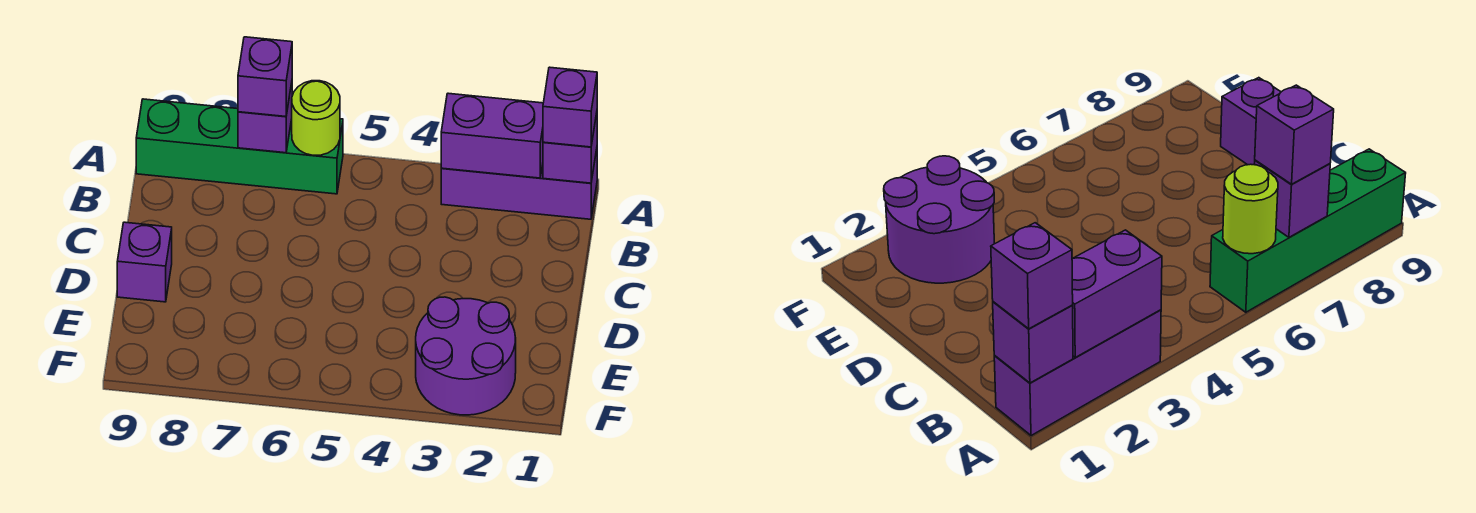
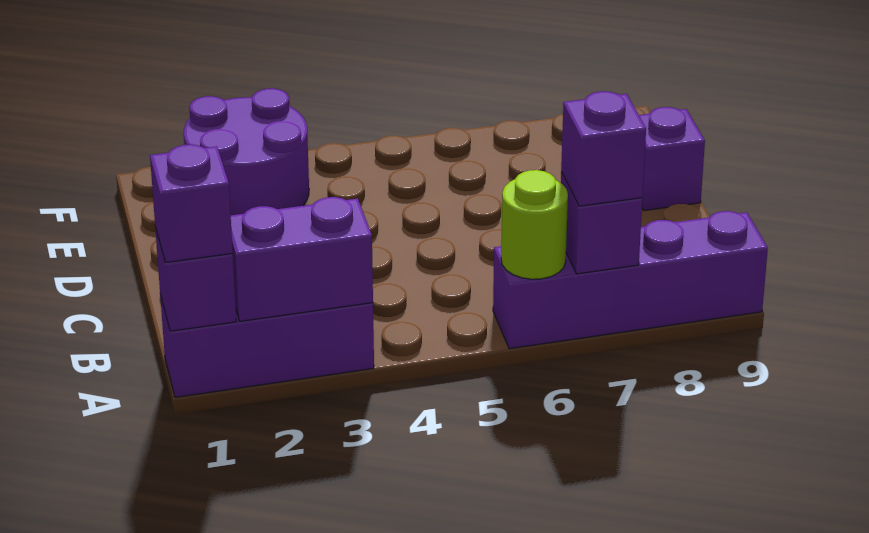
green brick A6:A9 level 1 -> purple brick A6:A9 level 1

